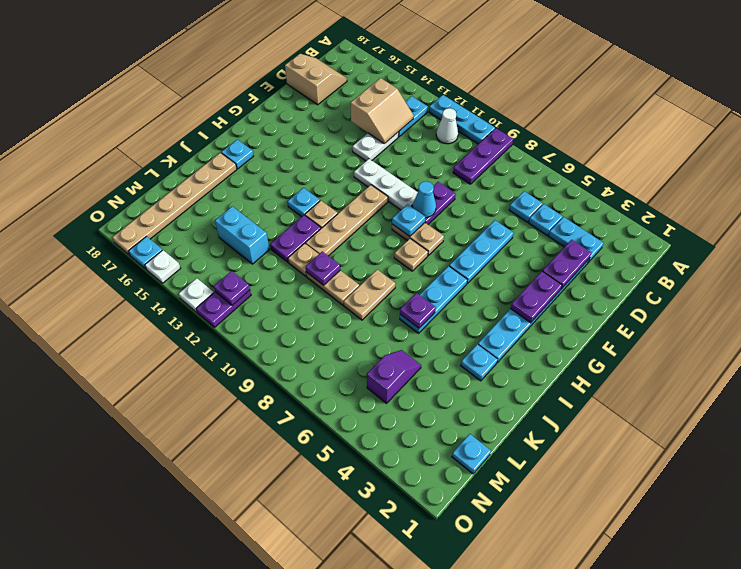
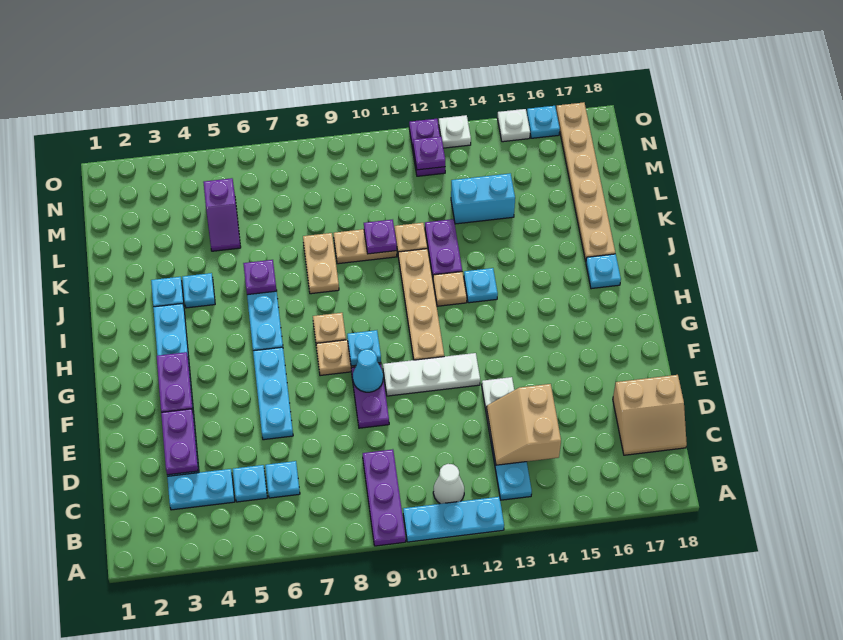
cyan plate M1 level 1 -> cyan plate J4 level 1

